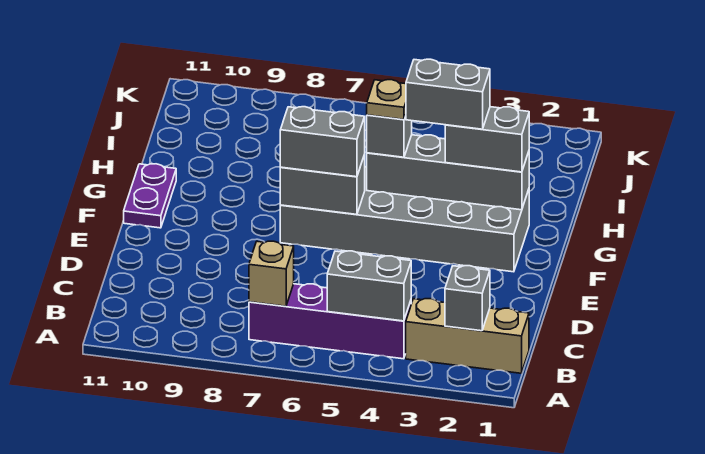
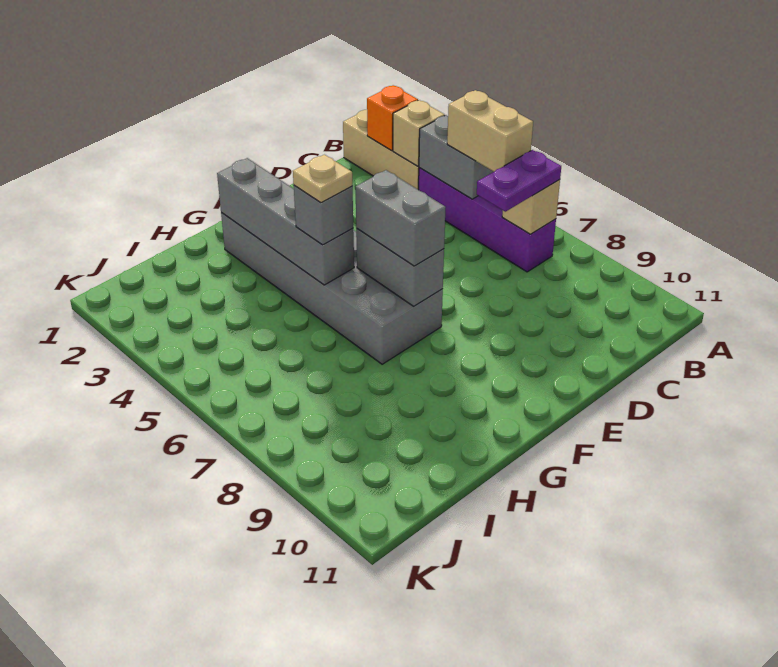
grey brick B2 level 2 -> orange brick B2 level 2
none -> tan brick B3 level 2
none -> tan brick B5:B6 level 3
purple plate F11:G11 level 1 -> purple plate B7:C7 level 3
grey brick G2:G3 level 3 -> none
grey brick G3:G4 level 4 -> none

